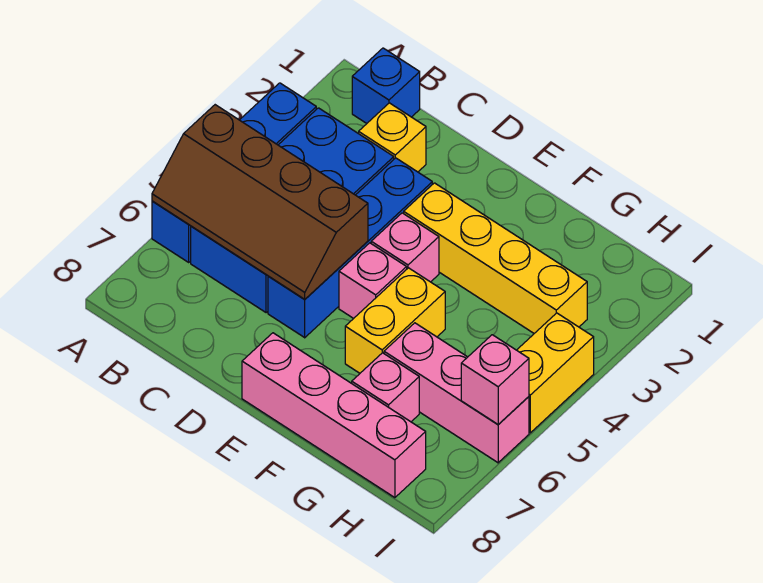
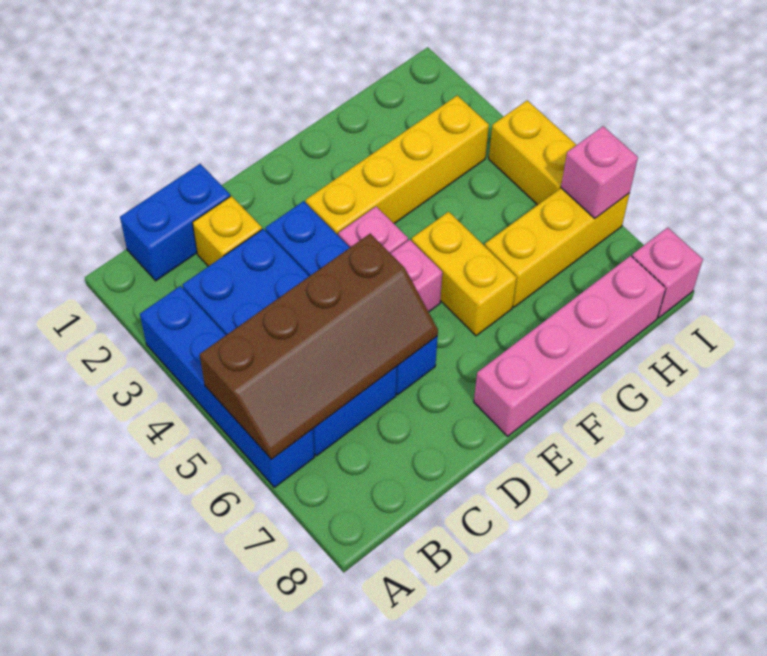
blue brick B1 level 1 -> blue brick B1:C1 level 1
pink brick G6:I6 level 1 -> yellow brick G6:I6 level 1
pink brick G7 level 1 -> pink brick I8 level 1

